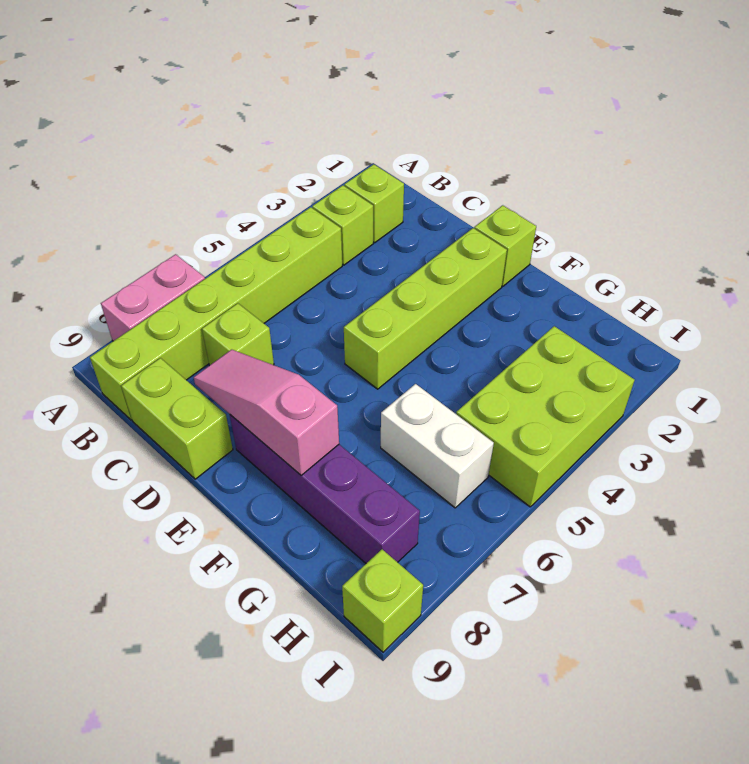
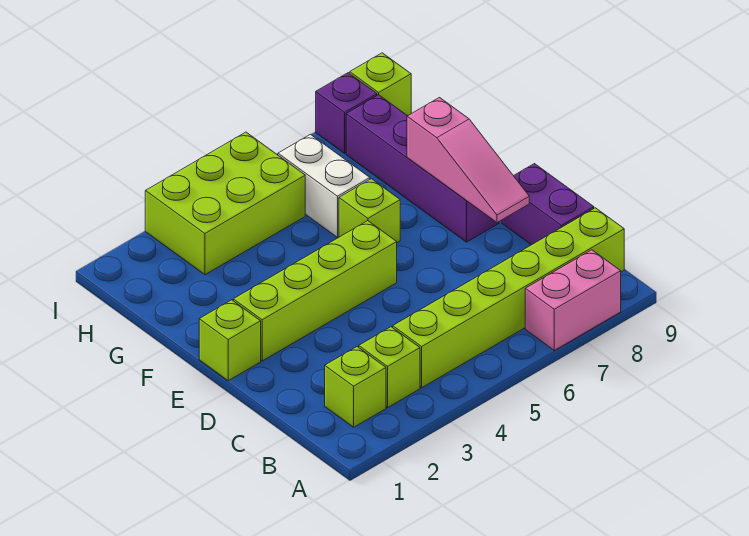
lime brick C7 level 1 -> lime brick F6 level 1
lime brick C9:D9 level 1 -> purple brick C9:D9 level 1
none -> purple brick I8 level 1

